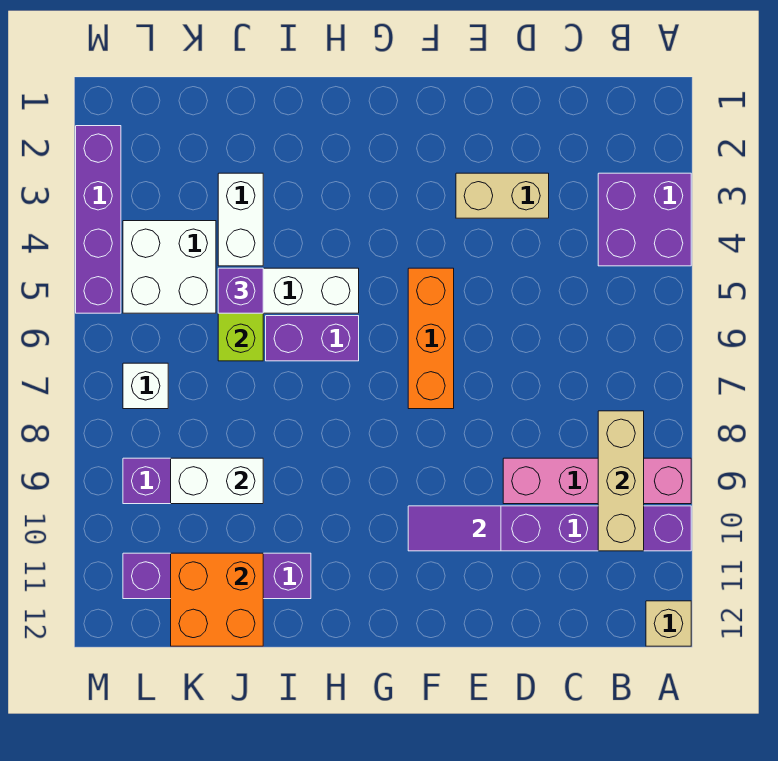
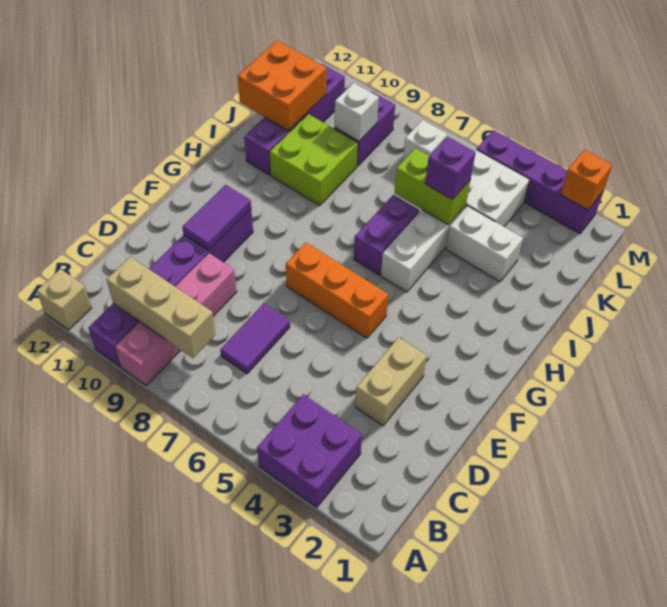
none -> purple tile C7:D7 level 1
none -> lime brick I9:J10 level 1
white brick J9:K9 level 2 -> white brick K9 level 2
none -> orange brick M2 level 2

